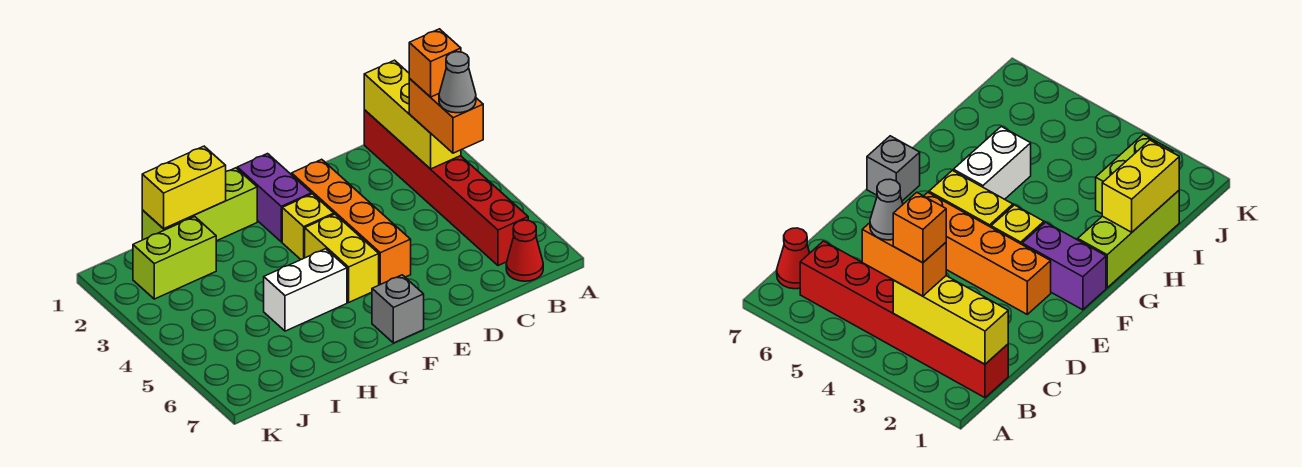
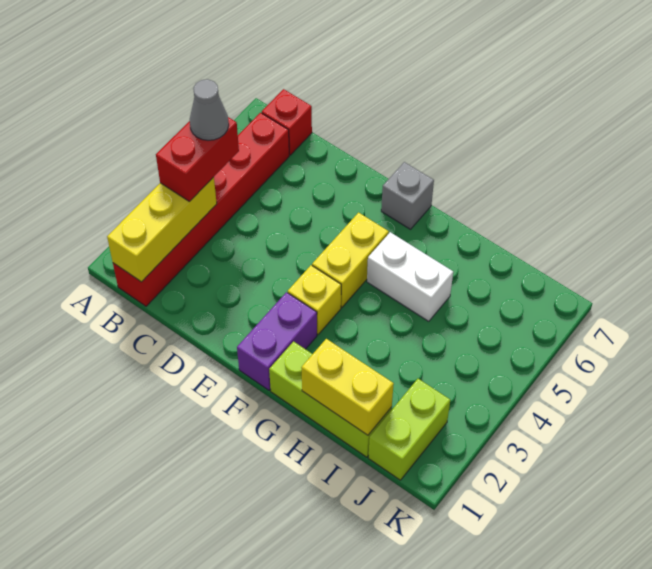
orange brick B3:B4 level 3 -> red brick B3:B4 level 3
orange brick B3 level 4 -> none
red cone B7 level 1 -> red brick B7 level 1
orange brick E2:E5 level 1 -> none
lime brick I2:J2 level 1 -> lime brick J1:J2 level 1

